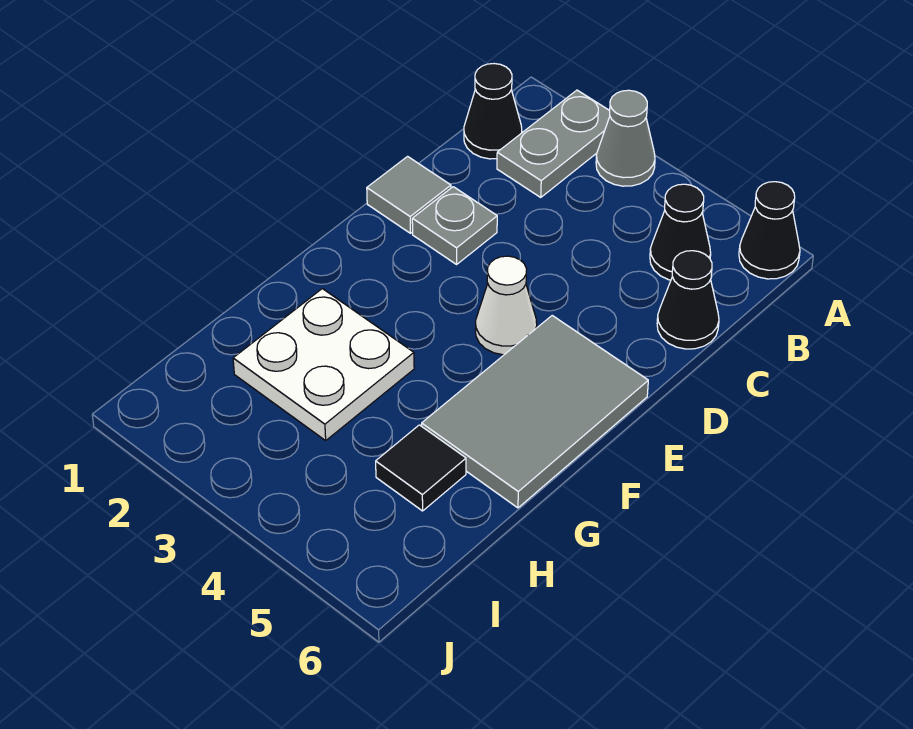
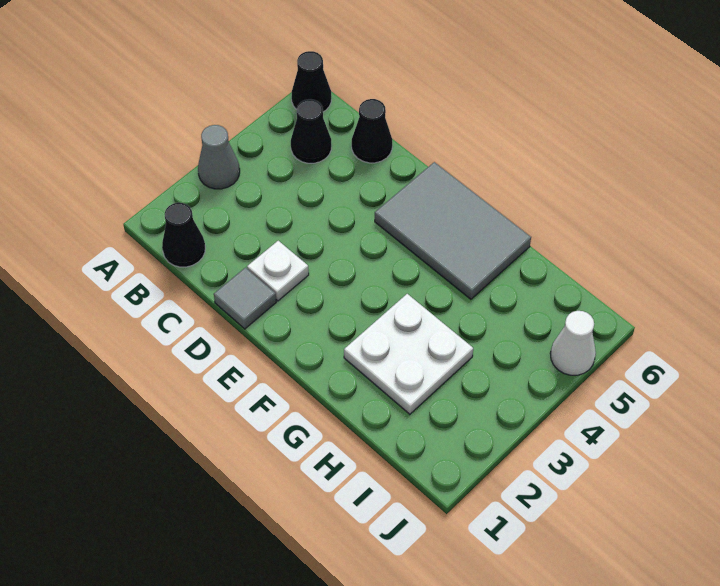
grey plate A2:B2 level 1 -> none
grey plate D2 level 1 -> white plate D2 level 1
white cone E4 level 1 -> white cone J5 level 1
black tile H5 level 1 -> none

